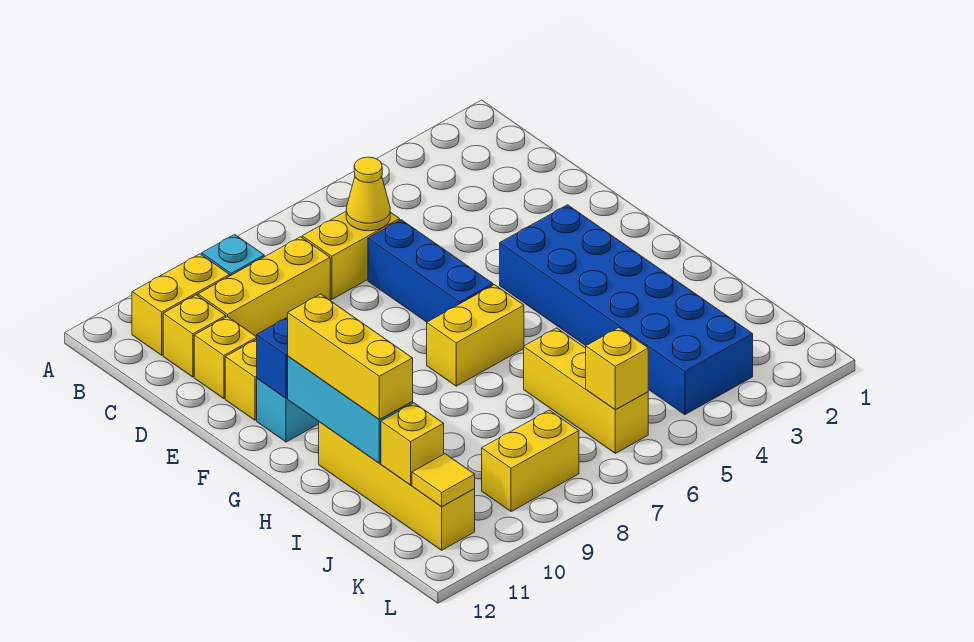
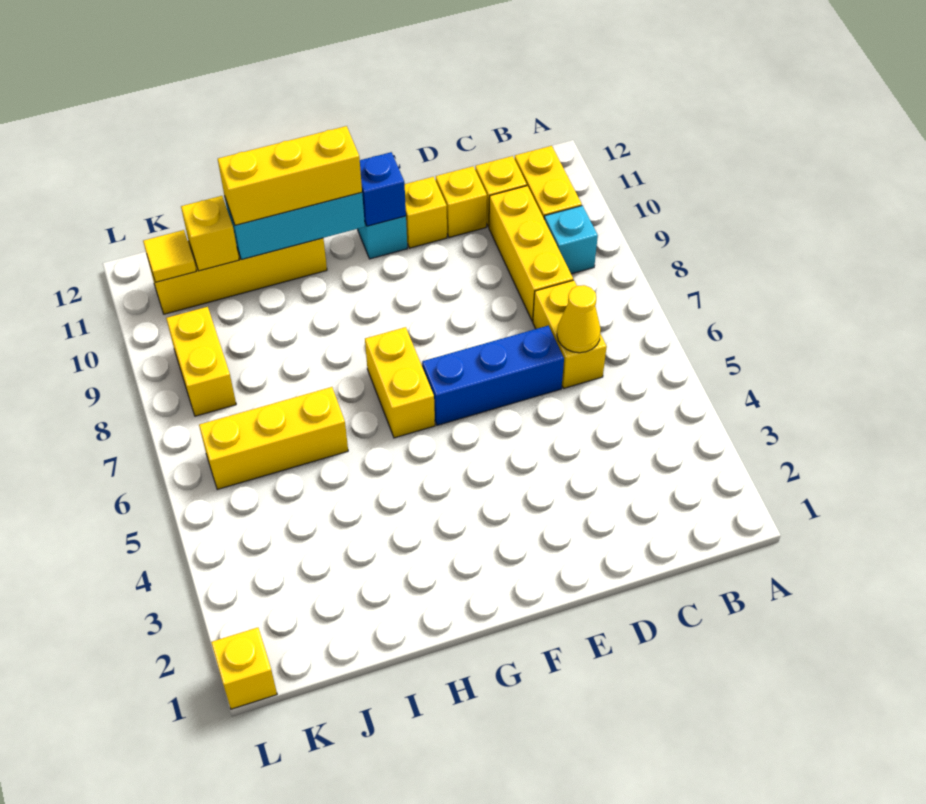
blue brick F3:K4 level 1 -> none
yellow brick K6 level 2 -> yellow brick L1 level 1

